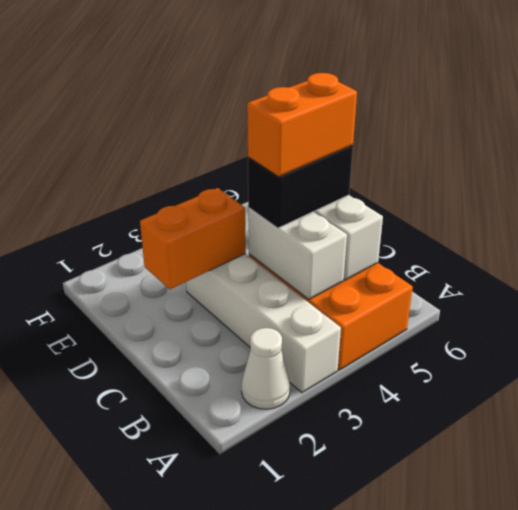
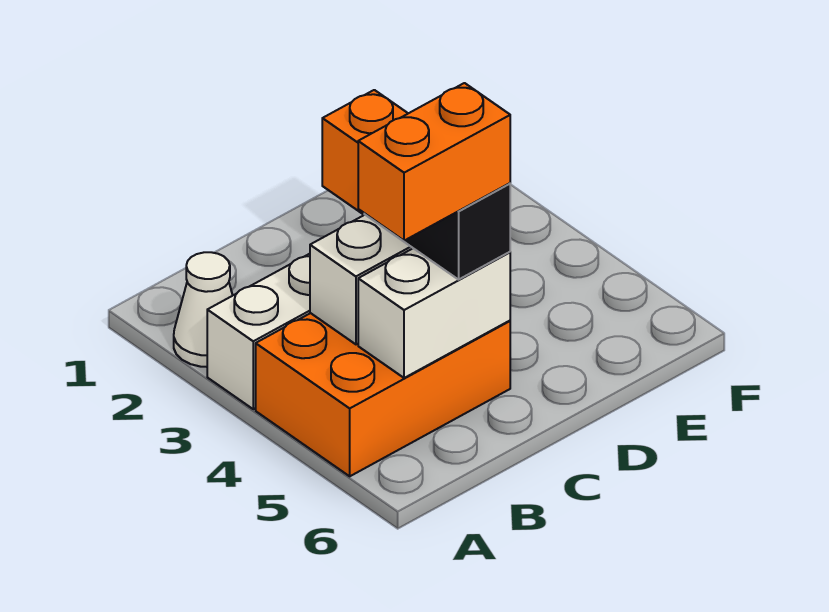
orange brick C4:C5 level 4 -> orange brick B5:C5 level 4

